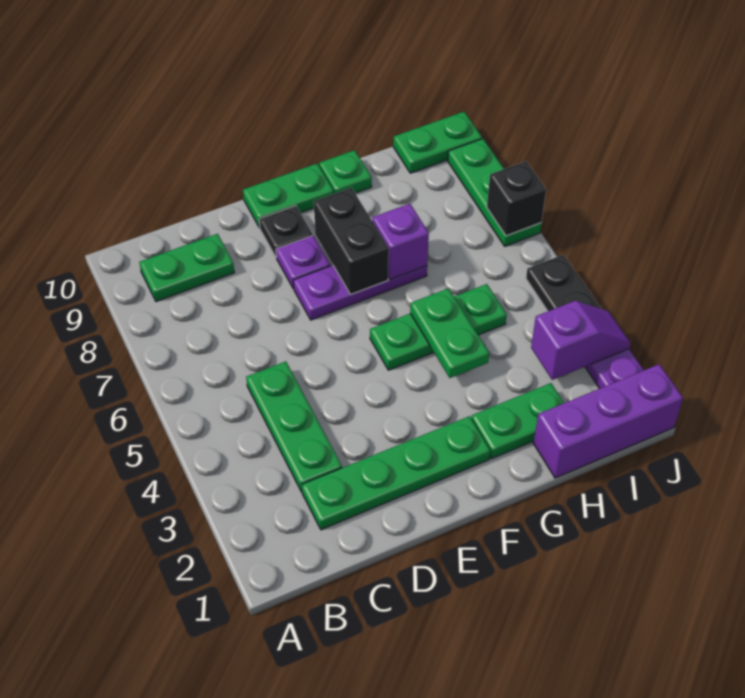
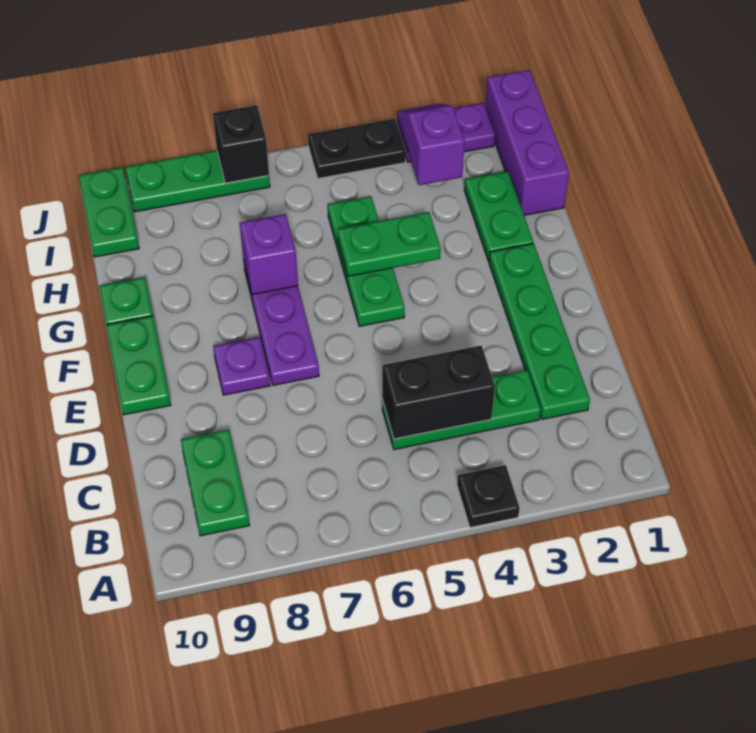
black plate E9 level 1 -> black plate A4 level 1
black brick F7:F8 level 2 -> black brick C4:C5 level 2

